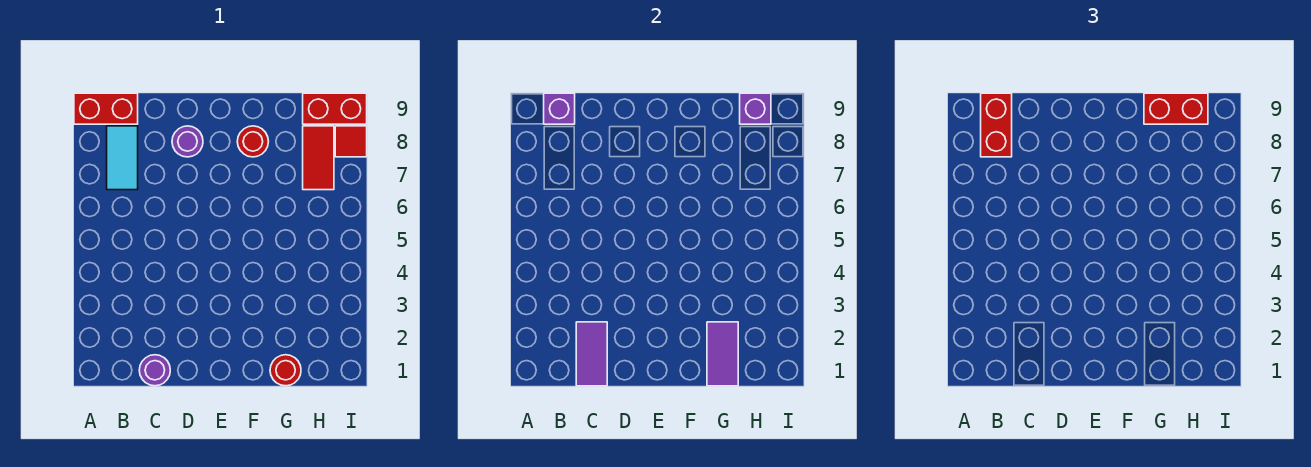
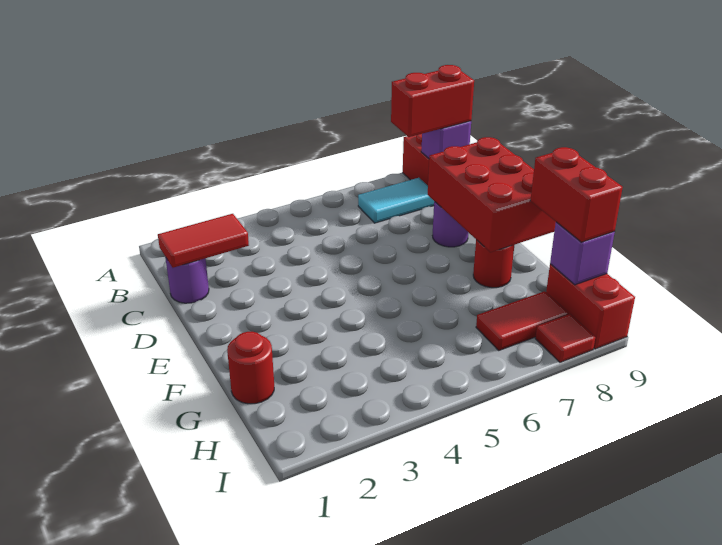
purple tile C1:C2 level 2 -> red tile C1:C2 level 2
none -> red brick D8:F9 level 2
purple tile G1:G2 level 2 -> none

